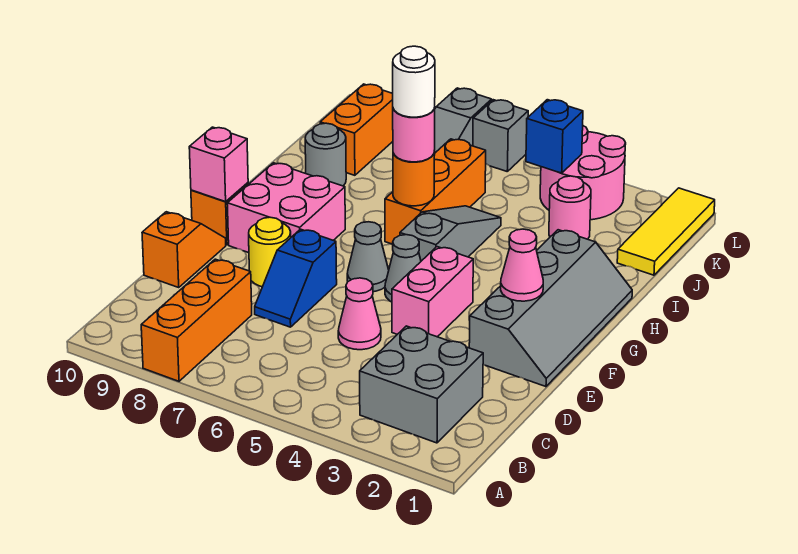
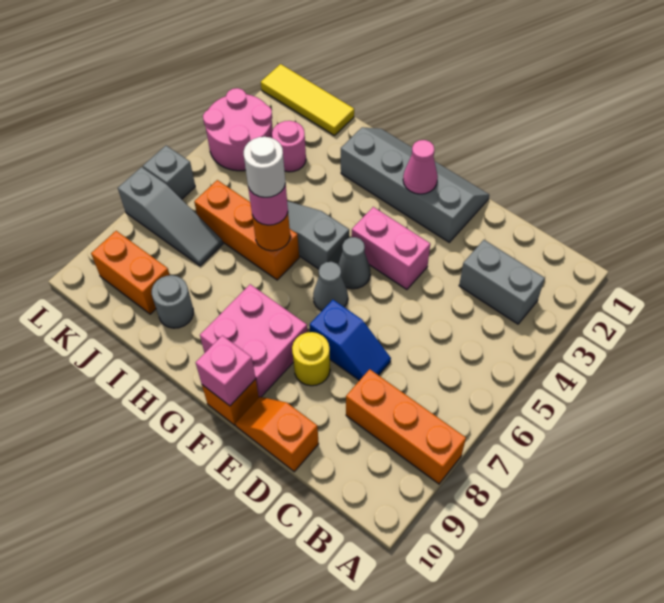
grey brick B2:C3 level 1 -> grey brick B3:C3 level 1
pink cone D5 level 1 -> none
blue brick K4 level 2 -> none

